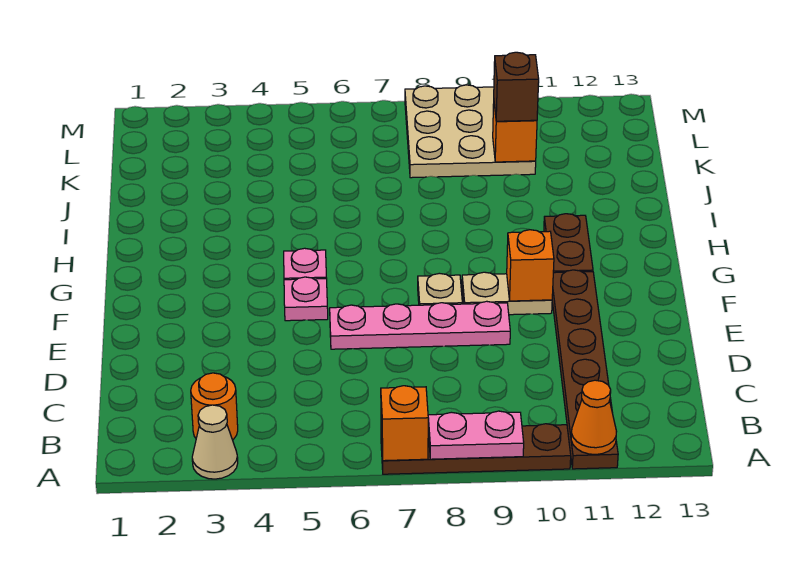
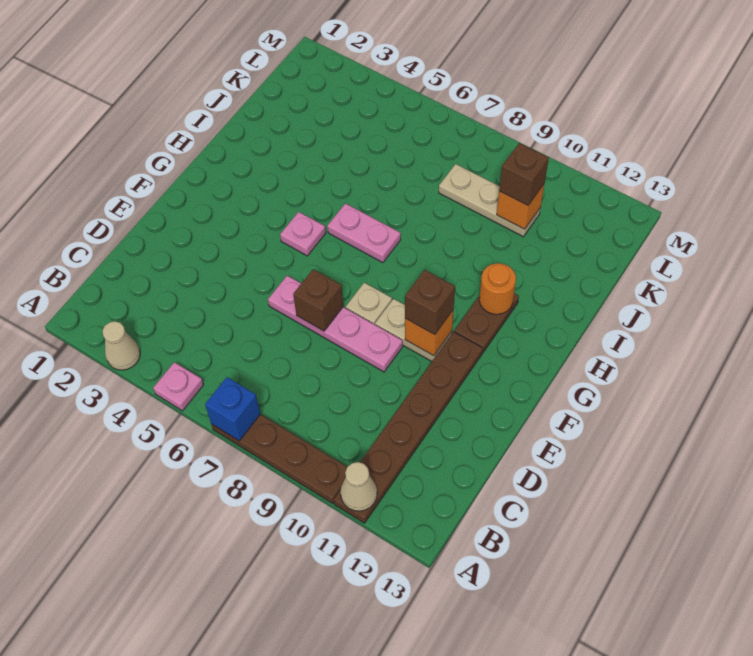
orange brick A7 level 2 -> blue brick A7 level 2
pink plate A8:A9 level 2 -> pink plate H6:H7 level 1
orange cone A11 level 2 -> tan cone A11 level 2
orange round brick B3 level 1 -> orange round brick H11 level 2
none -> brown brick E7 level 2
pink plate F5 level 1 -> pink plate A5 level 1
none -> brown brick F10 level 3
tan plate K8:M10 level 1 -> tan plate K8:K10 level 1

